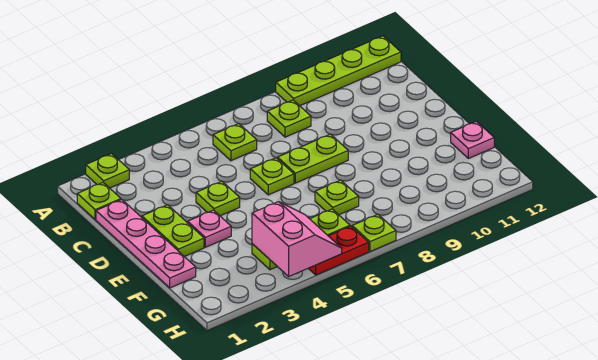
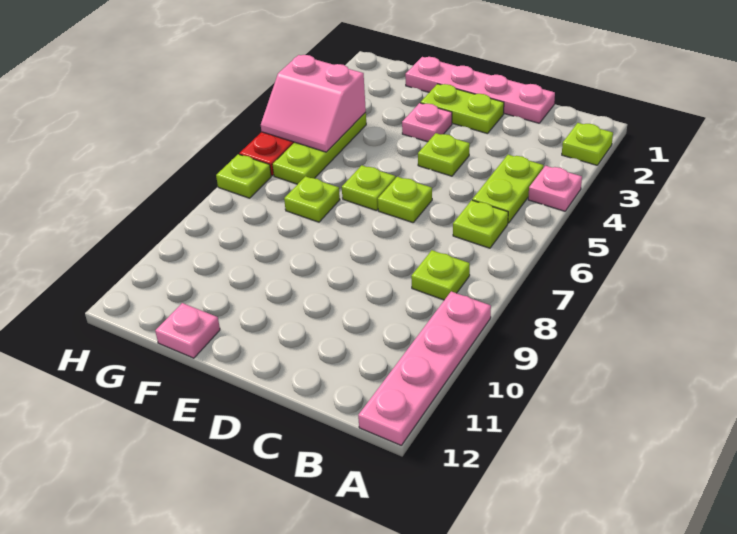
none -> pink plate A4 level 1
lime plate A9:A12 level 1 -> pink plate A9:A12 level 1
lime plate B1 level 1 -> lime plate E6 level 1
lime plate D7:D8 level 1 -> lime plate B4:B5 level 1

